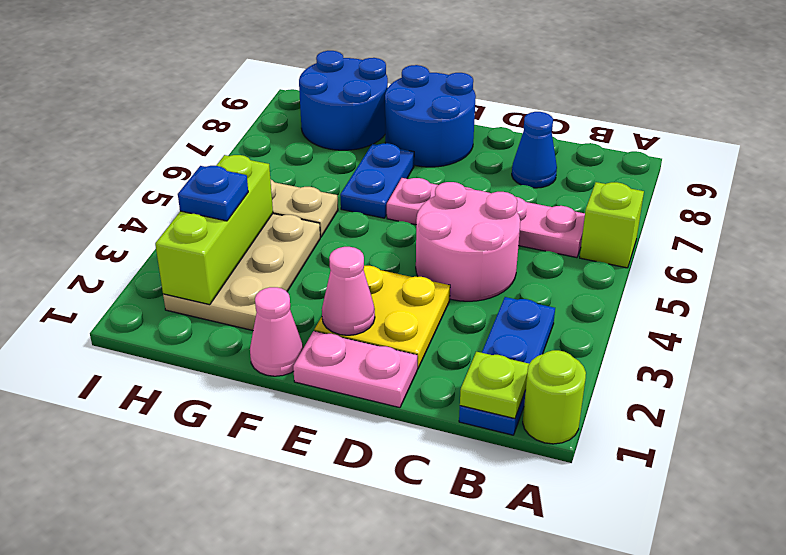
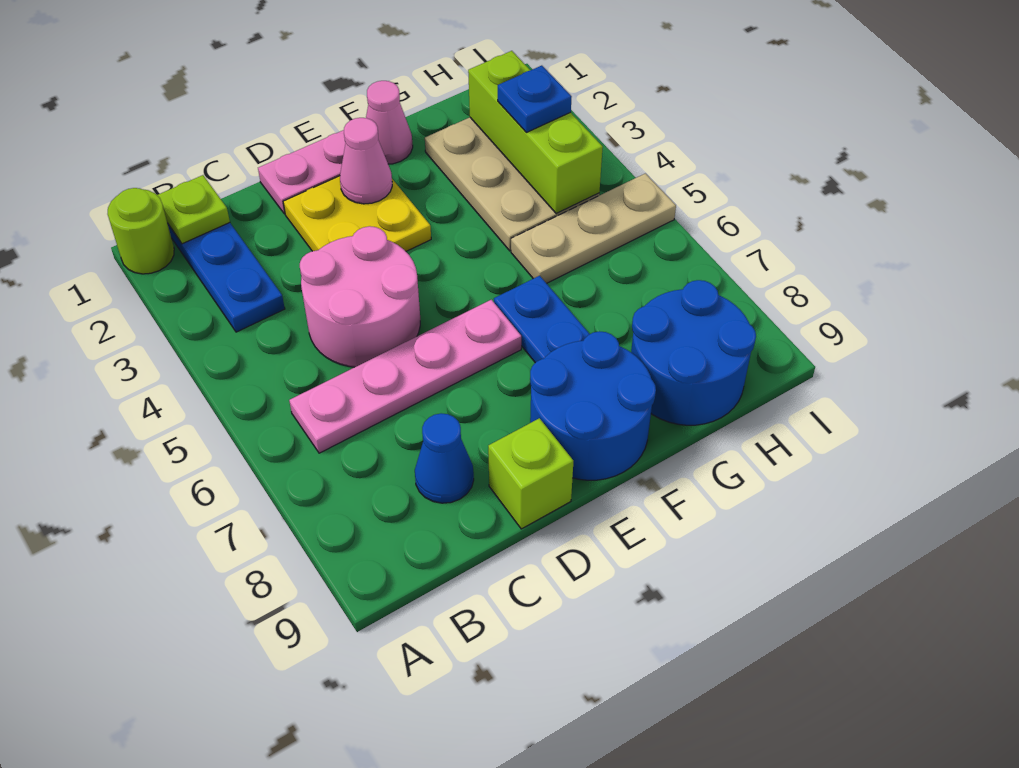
lime brick A6 level 1 -> lime brick D9 level 1

